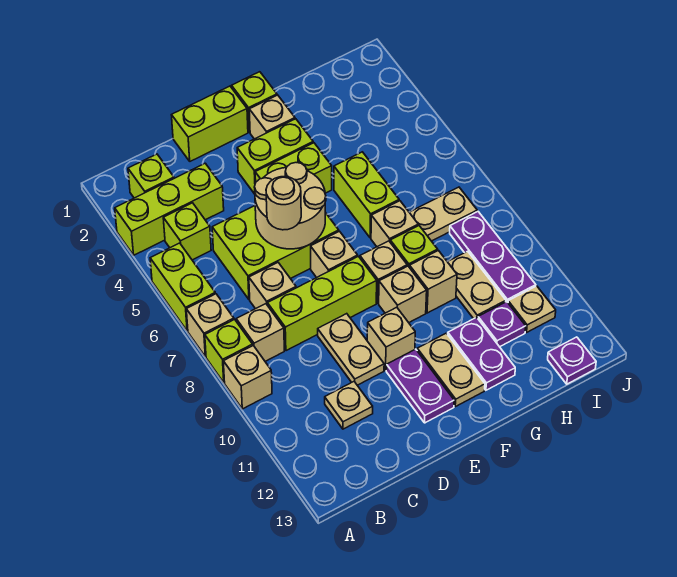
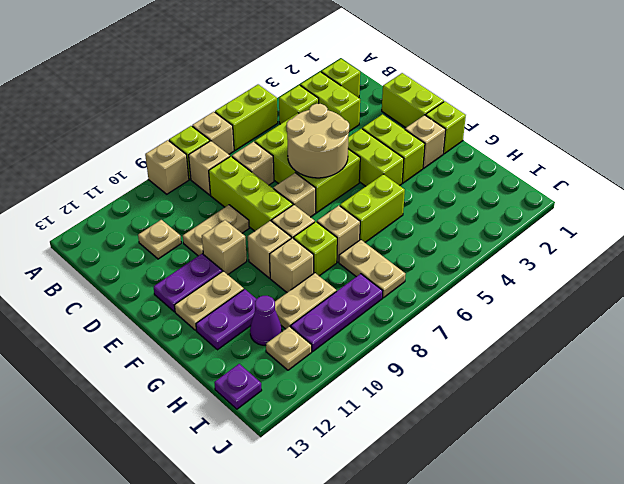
lime brick A3:C3 level 1 -> lime brick B3:C3 level 1
tan round brick D6 level 3 -> none
purple plate H11 level 1 -> purple cone H11 level 1

